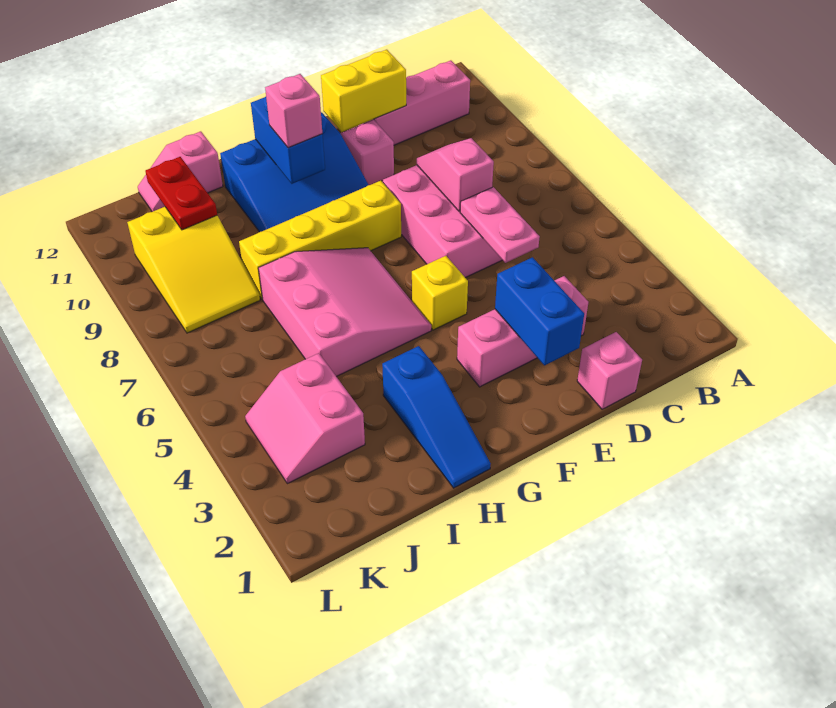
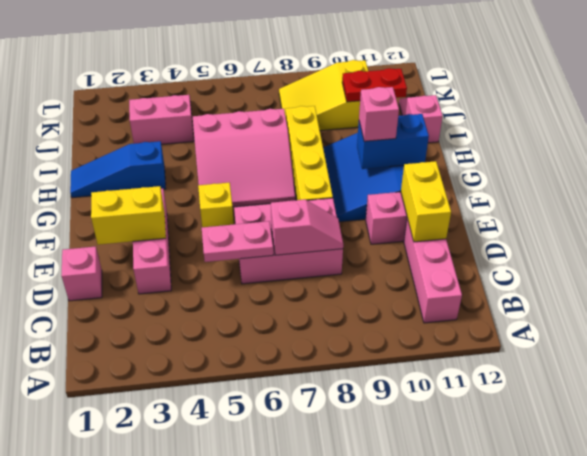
blue brick E2:E3 level 2 -> yellow brick E2:E3 level 2

